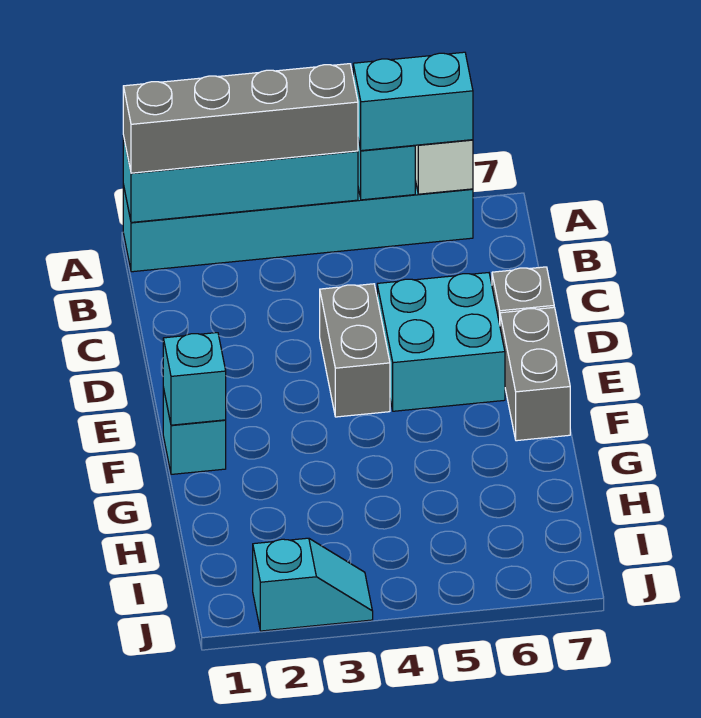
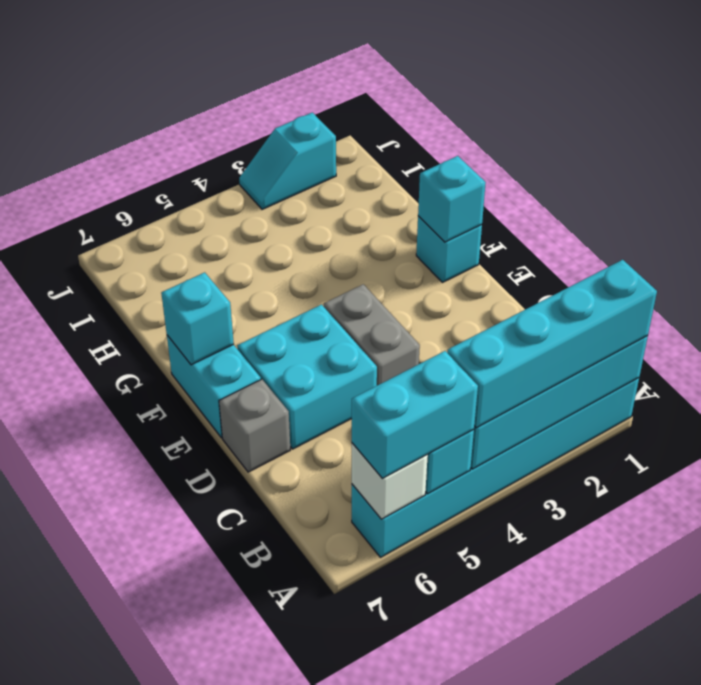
grey brick A1:A4 level 3 -> cyan brick A1:A4 level 3
grey brick E7:F7 level 1 -> cyan brick E7:F7 level 1
none -> cyan brick F7 level 2

